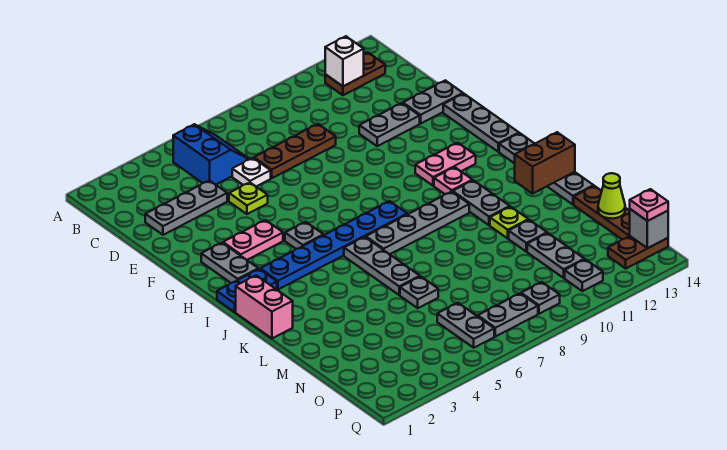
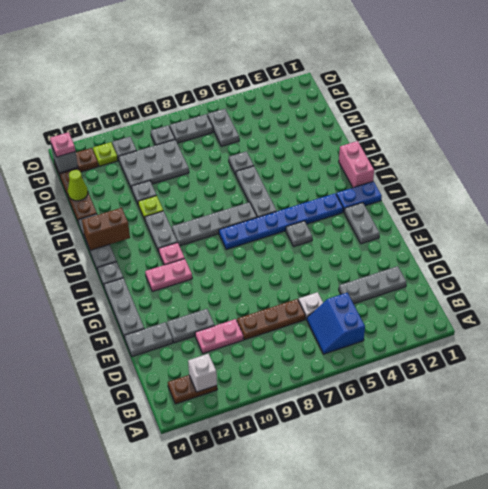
lime plate E5 level 1 -> lime plate P12 level 1
pink plate G3:G4 level 1 -> pink plate D10:D11 level 1
grey plate N11:O11 level 1 -> grey plate N9:O11 level 1

